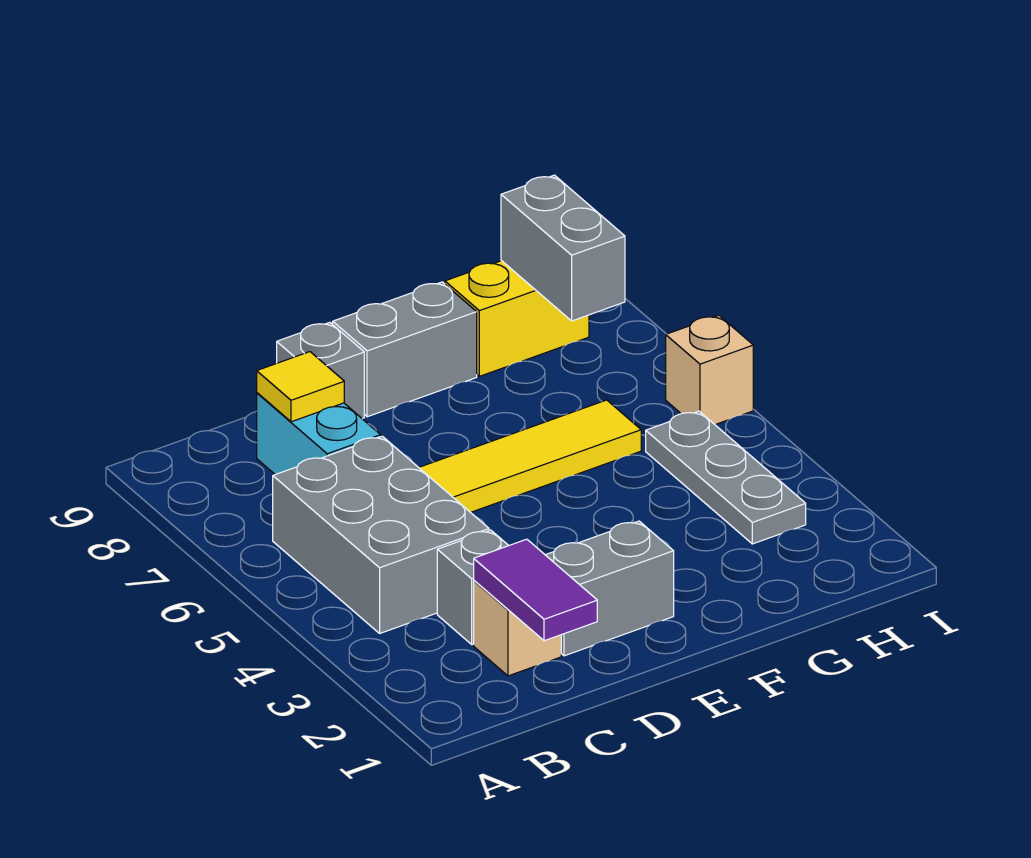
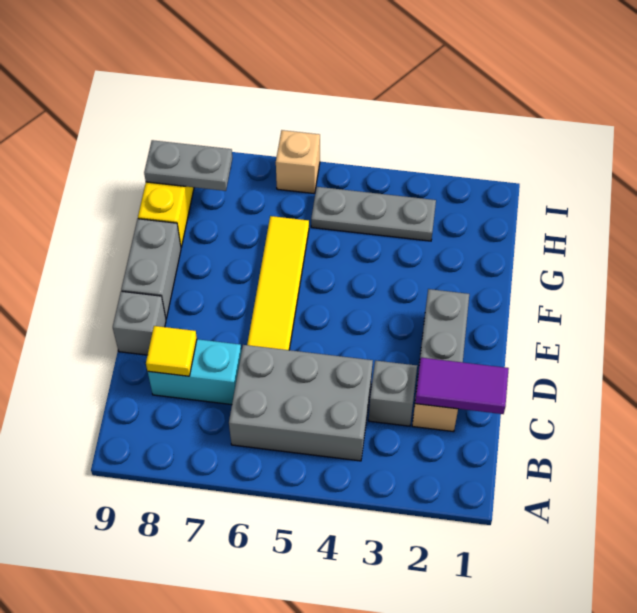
grey brick H8:H9 level 2 -> grey plate H8:H9 level 2

